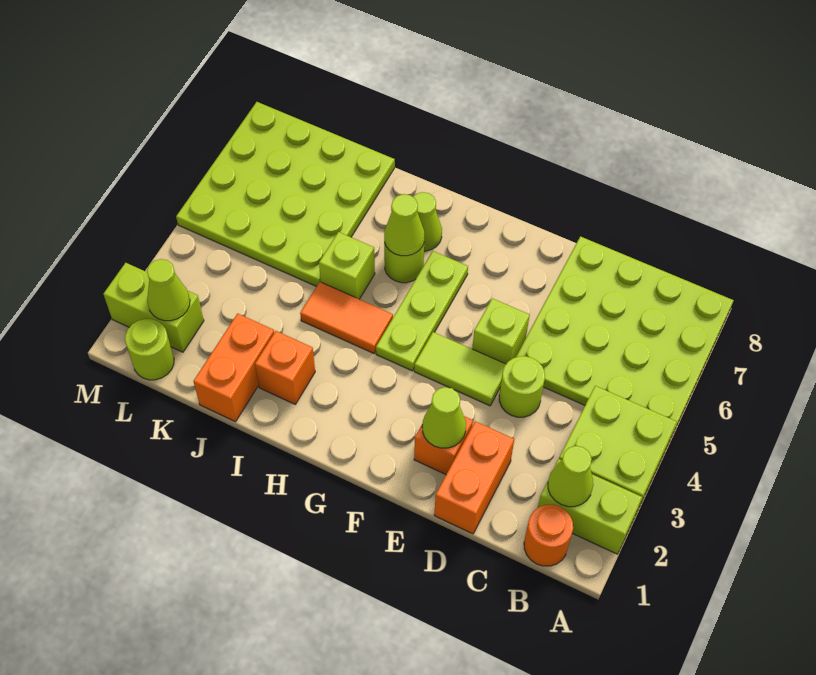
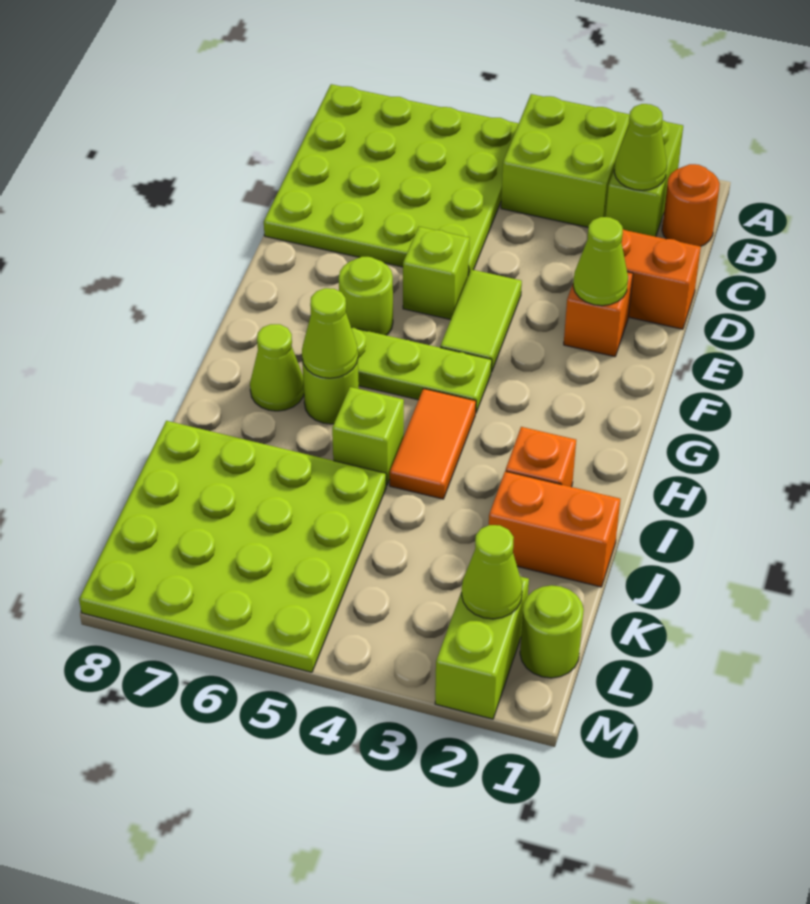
lime round brick D4 level 1 -> lime round brick F6 level 1

